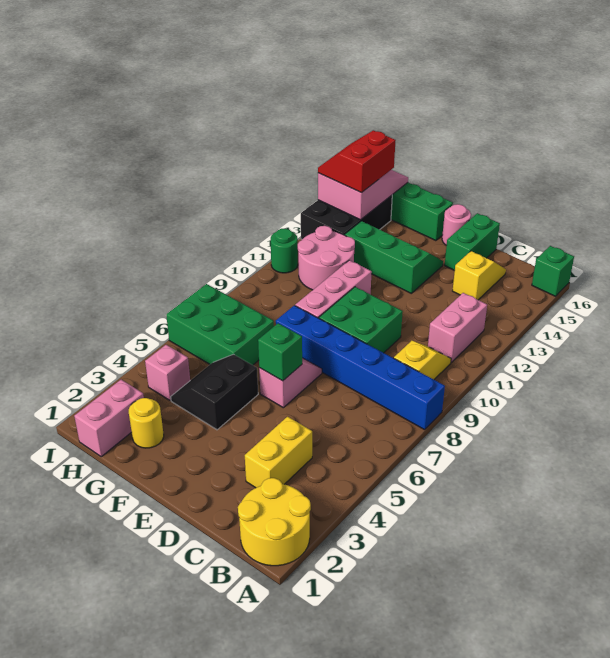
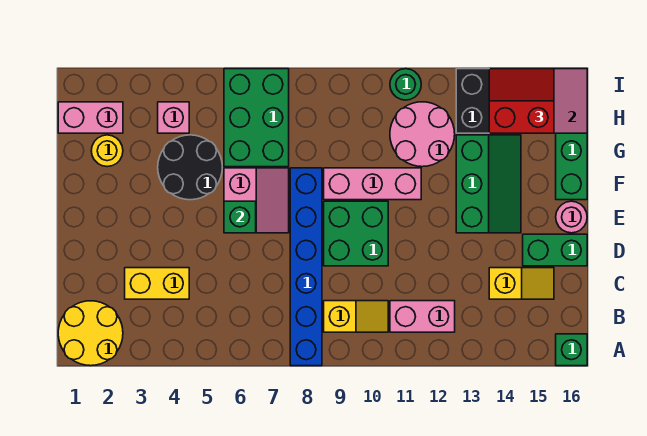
pink slope E6:E7 level 1 top 6 -> pink slope E6:F7 level 1 top 6
black slope F4:G5 level 1 top F -> black round brick F4:G5 level 1

